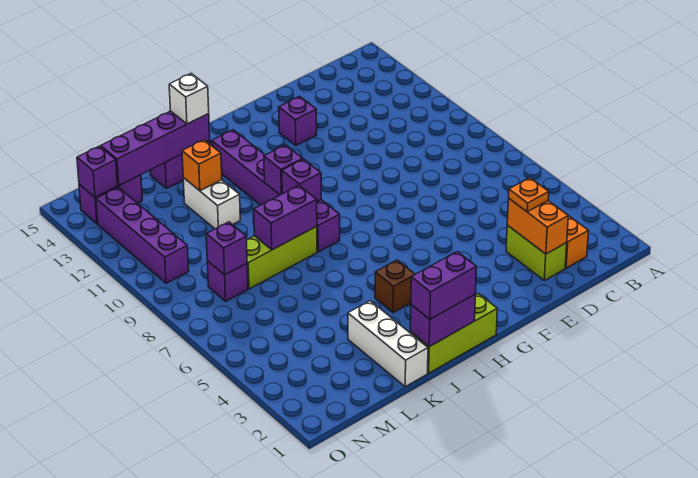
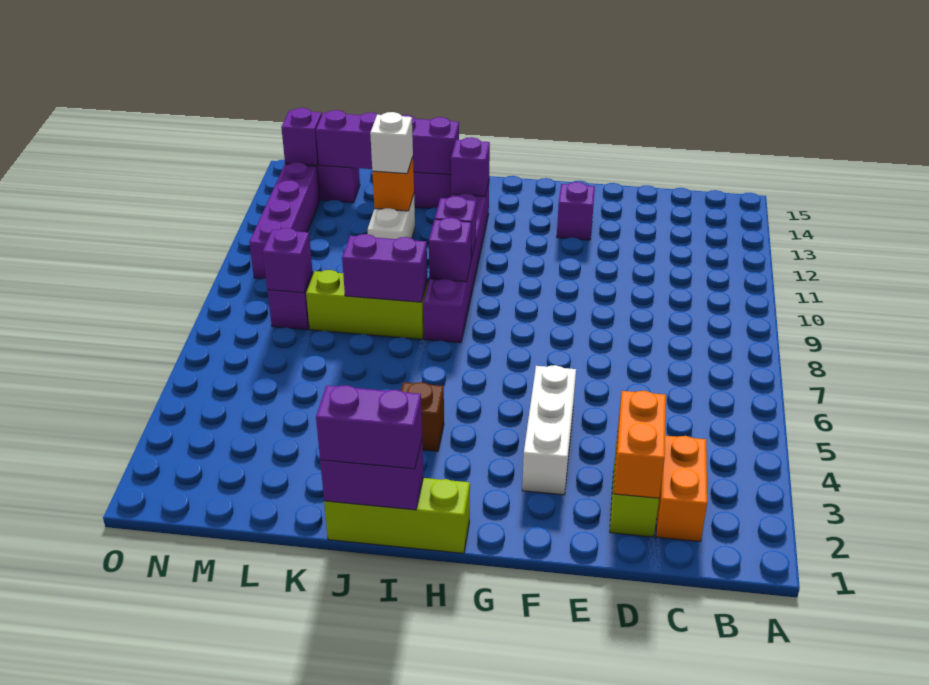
orange plate D3 level 3 -> none
none -> purple brick I13 level 2
white brick J14 level 3 -> white brick K12 level 3
white brick K1:K3 level 1 -> white brick F3:F5 level 1

